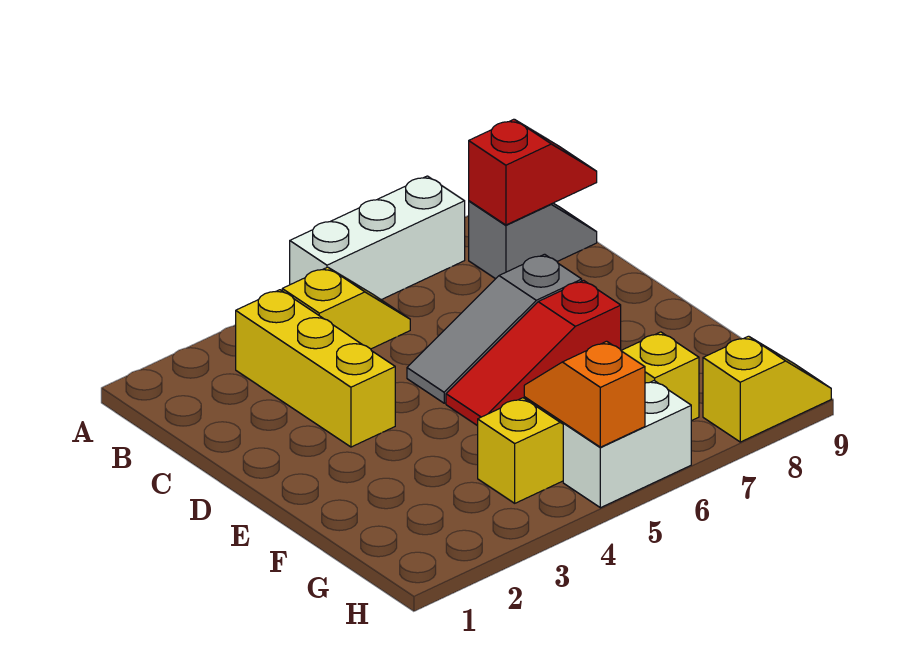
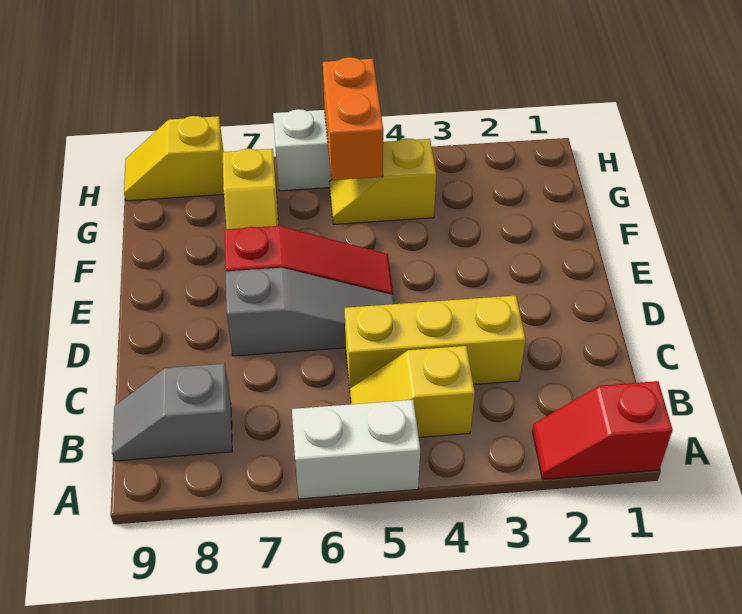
white brick A5:A7 level 1 -> white brick A5:A6 level 1
yellow brick B3:D3 level 1 -> yellow brick C3:C5 level 1
red slope B8:B9 level 2 top 8 -> red slope A1:A2 level 1 top 1
orange slope G5:H5 level 2 top H -> orange brick G5:H5 level 2

